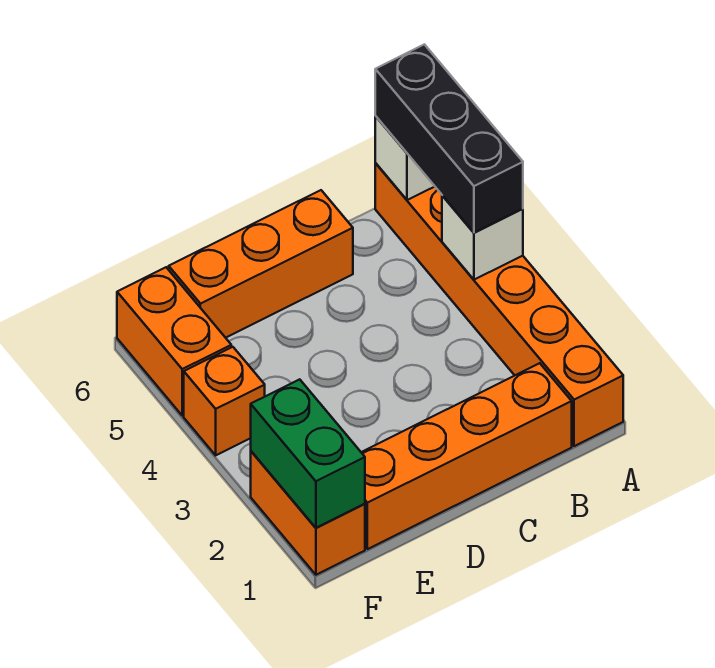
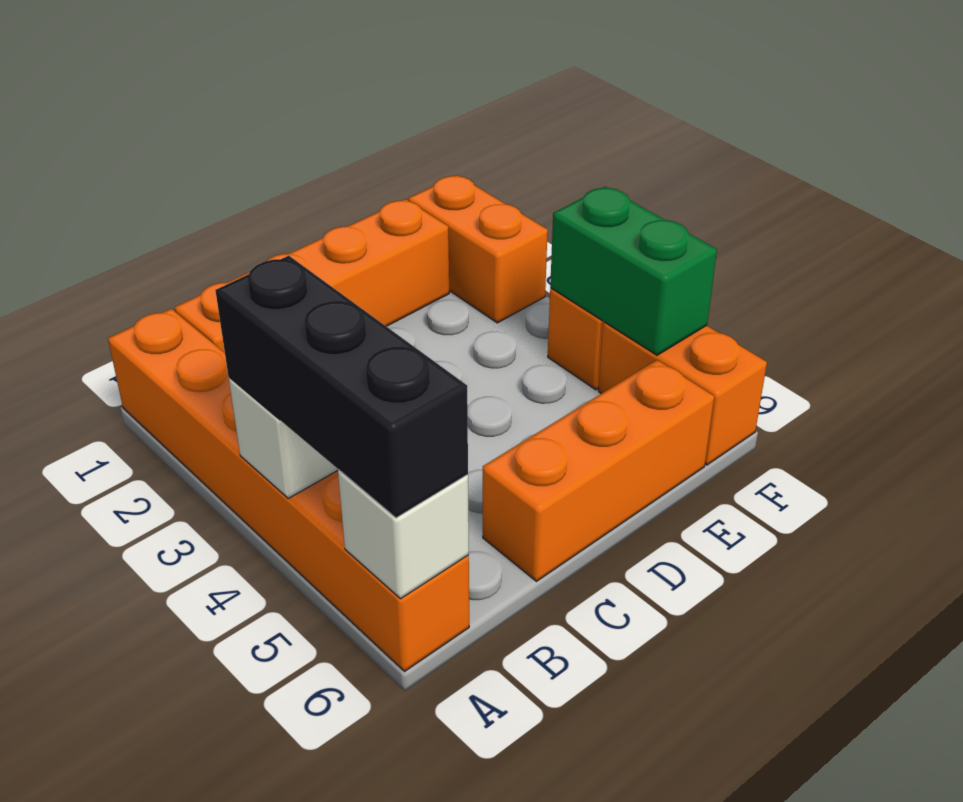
green brick F1:F2 level 2 -> green brick F4:F5 level 2

